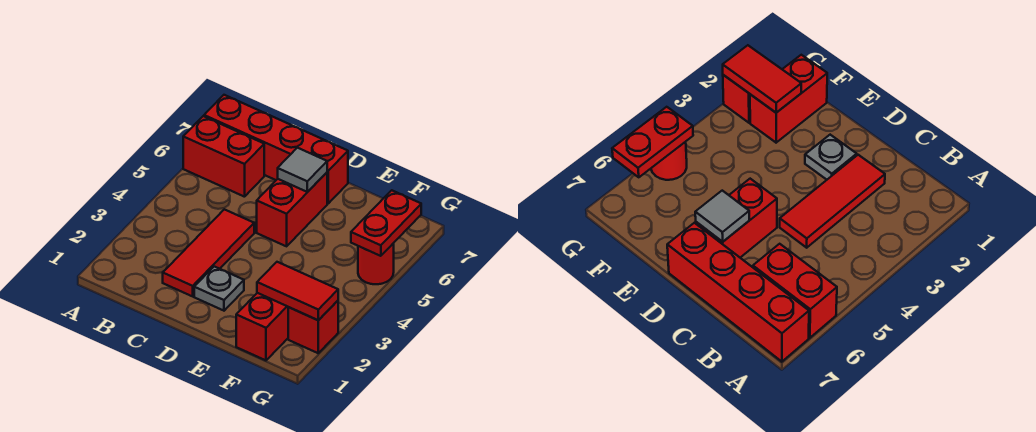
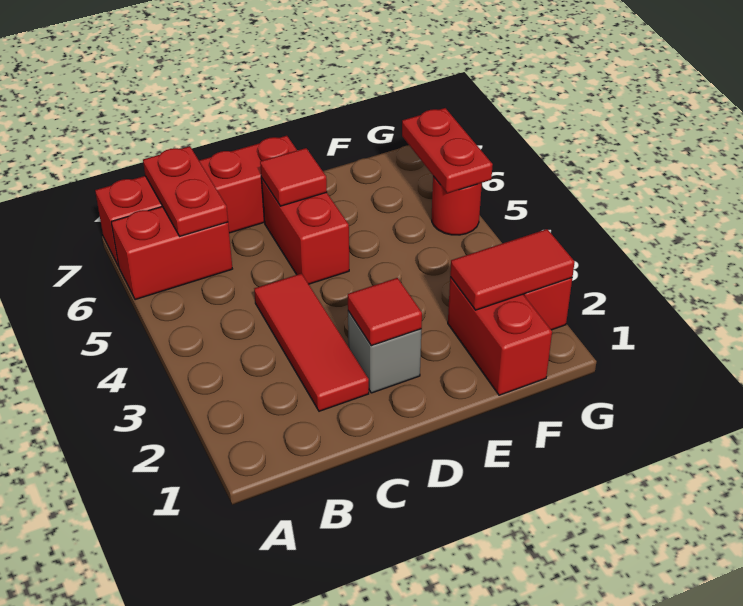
none -> red plate B6:B7 level 2
grey plate D2 level 1 -> grey brick D2 level 1
none -> red tile D2 level 2
grey tile D6 level 2 -> red tile D6 level 2

